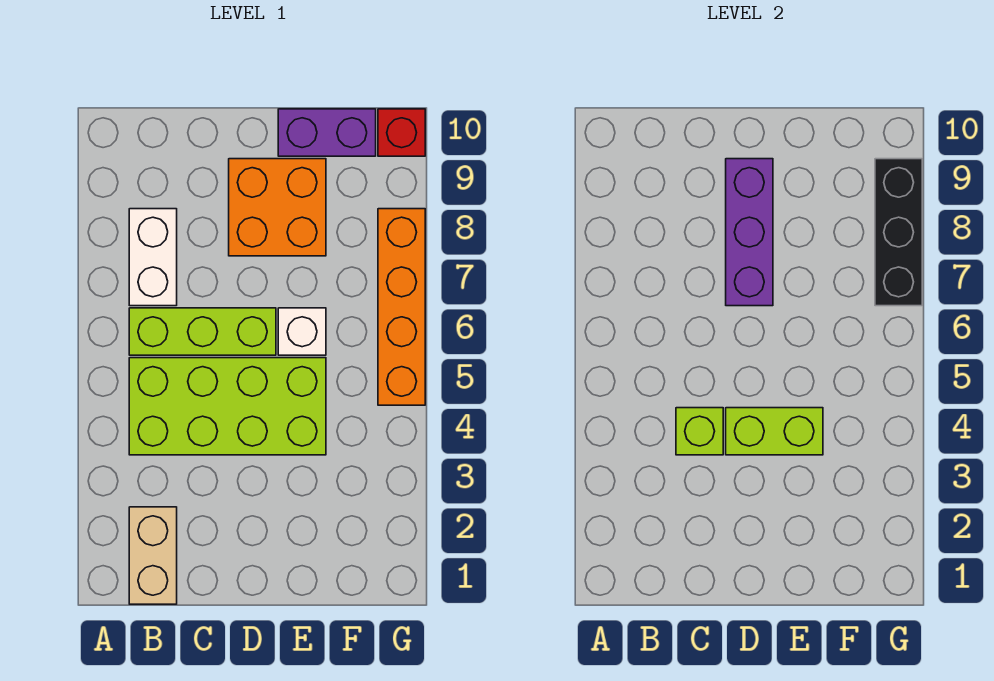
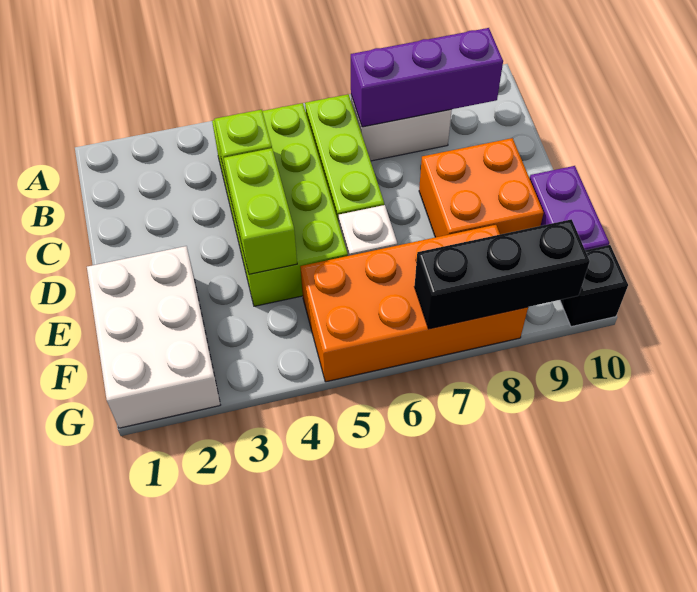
tan brick B1:B2 level 1 -> none
purple brick D7:D9 level 2 -> purple brick B7:B9 level 2
none -> white brick E1:G2 level 1
orange brick G5:G8 level 1 -> orange brick F5:G8 level 1
red brick G10 level 1 -> black brick G10 level 1

